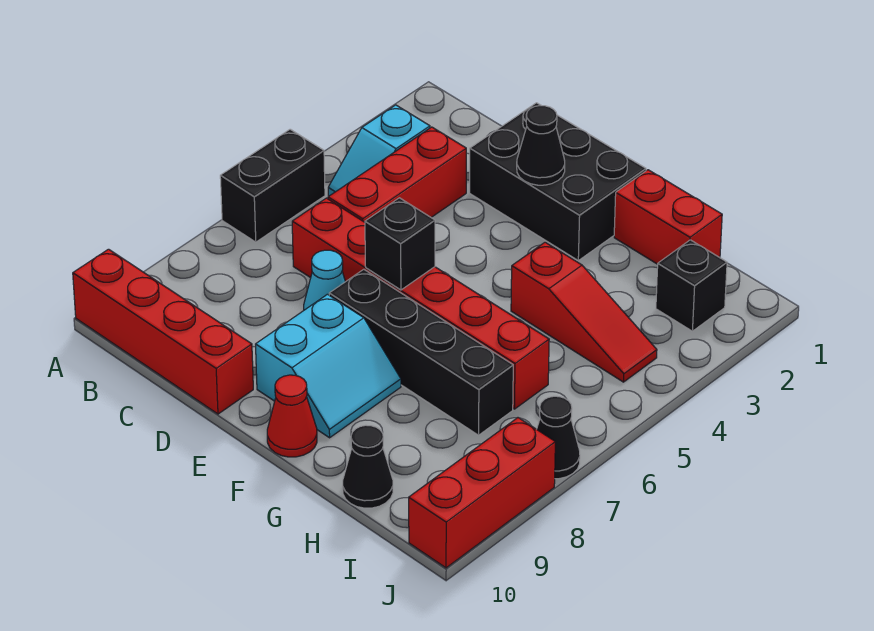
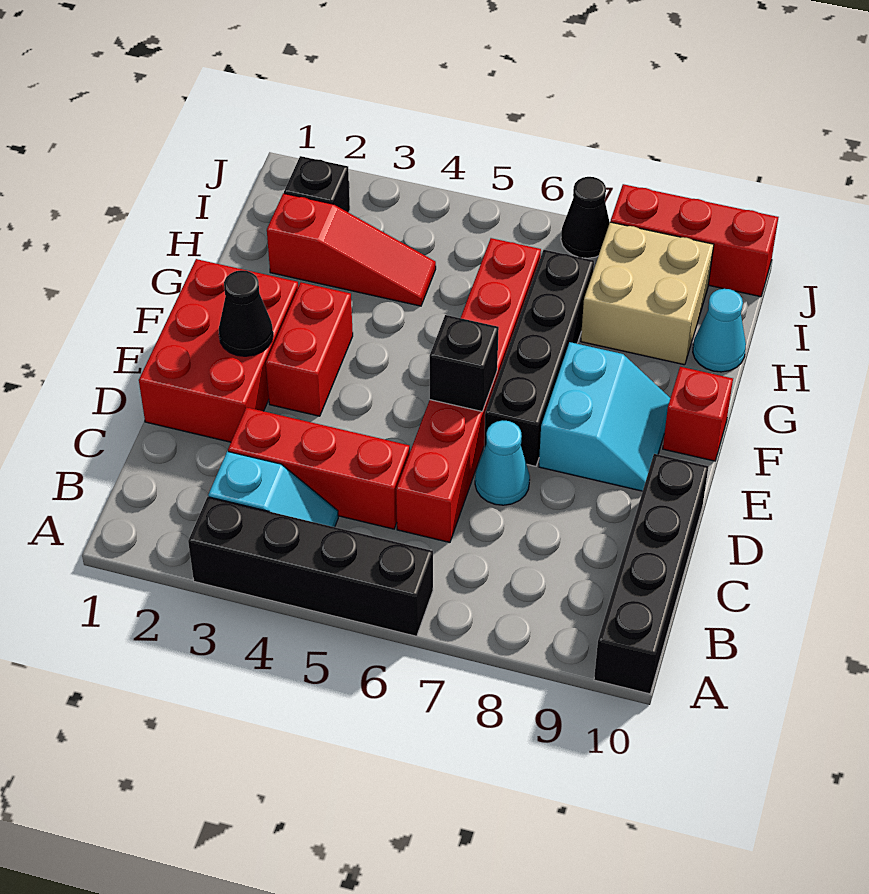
black brick A5:A6 level 1 -> black brick A3:A6 level 1
red brick A10:D10 level 1 -> black brick A10:D10 level 1
black brick D1:F2 level 1 -> red brick D1:F2 level 1
cyan slope E8:F9 level 1 top E -> cyan slope E8:F9 level 1 top 8
red cone F10 level 1 -> red brick F10 level 1
red brick G1:H1 level 1 -> red brick E3:F3 level 1
red slope G4:I4 level 1 top G -> red slope H2:H4 level 1 top 2
none -> tan brick H8:I9 level 1
black cone H10 level 1 -> cyan cone H10 level 1

